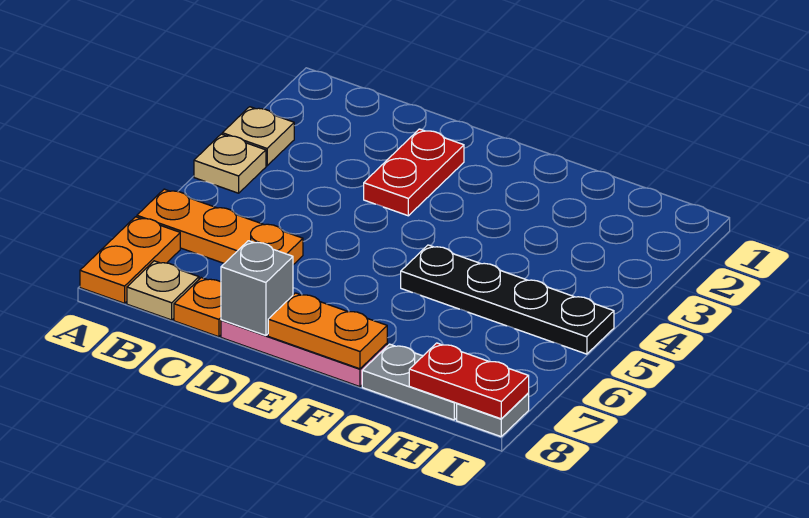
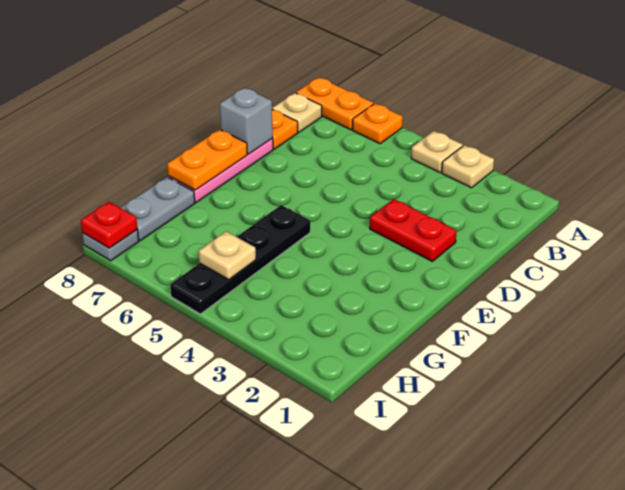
orange plate A6:C6 level 1 -> orange plate A6 level 1
none -> tan plate H5 level 2
red plate H8:I8 level 2 -> red plate I8 level 2

